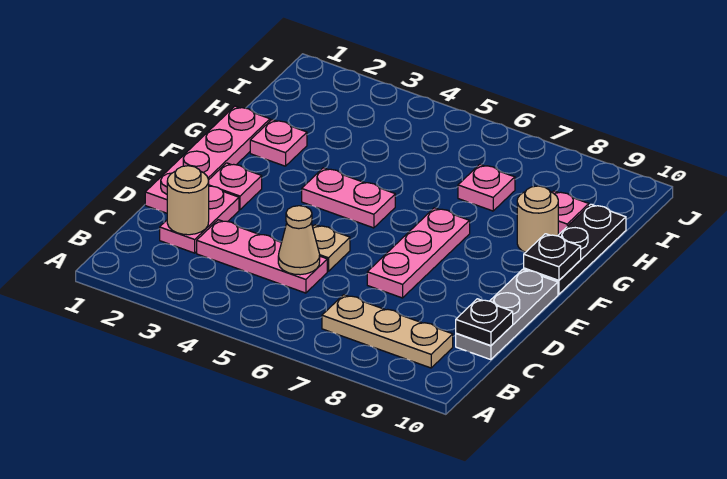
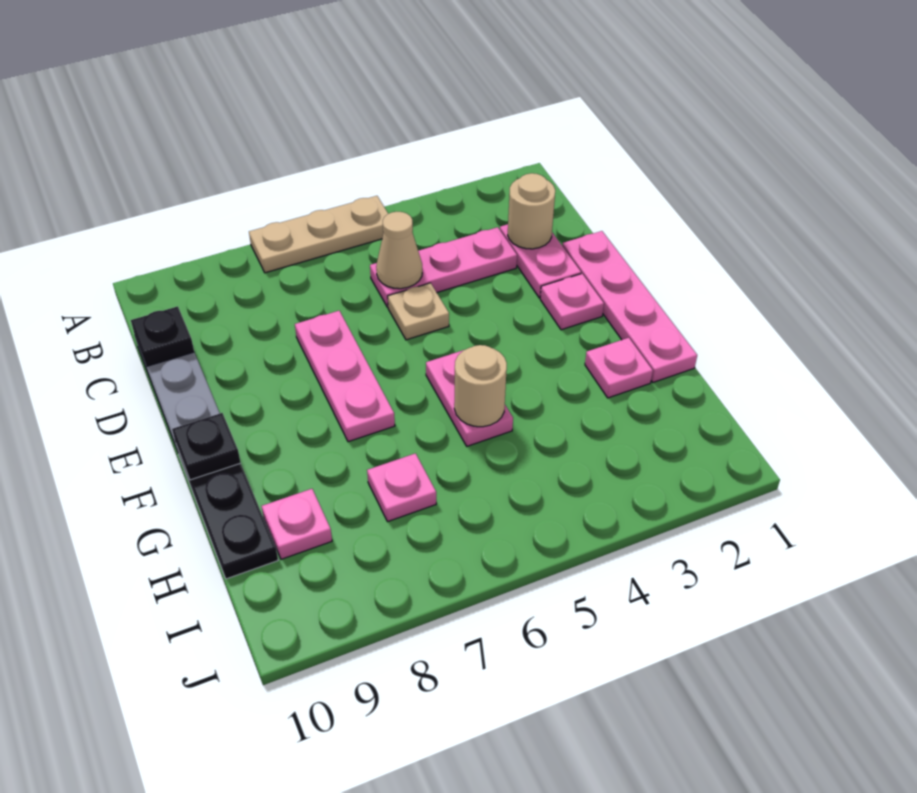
tan plate B7:B9 level 1 -> tan plate A5:A7 level 1
pink plate F4:F5 level 1 -> pink plate F5:G5 level 1
tan round brick G9 level 1 -> tan round brick G5 level 2

